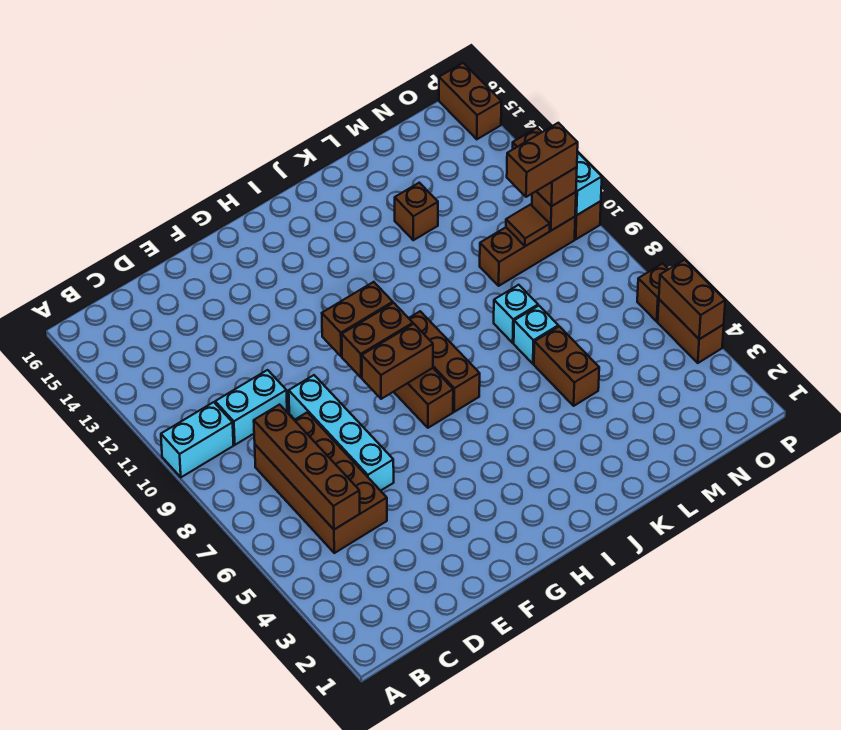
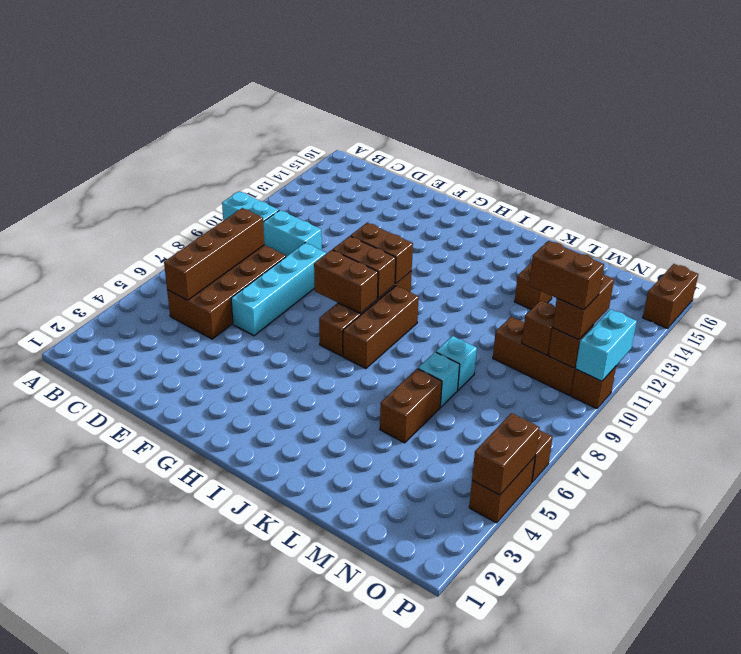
brown tile N10 level 2 -> brown brick N10 level 2

